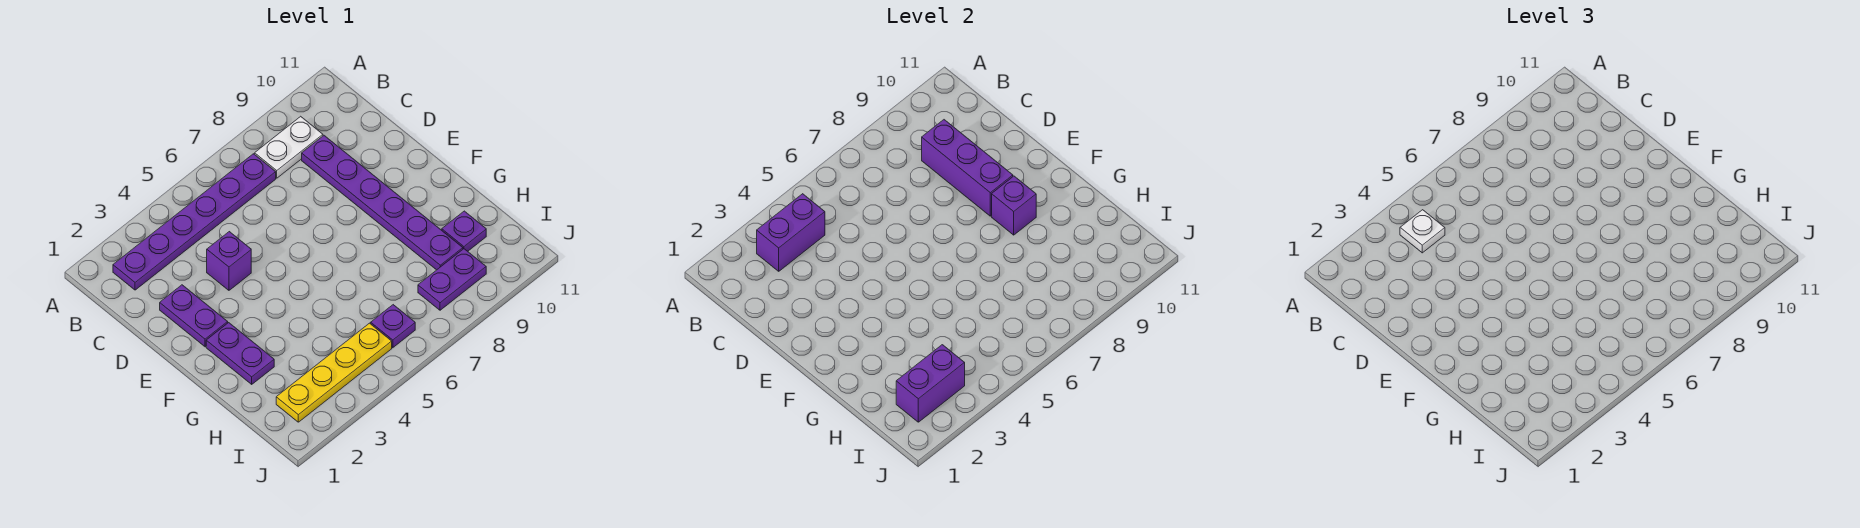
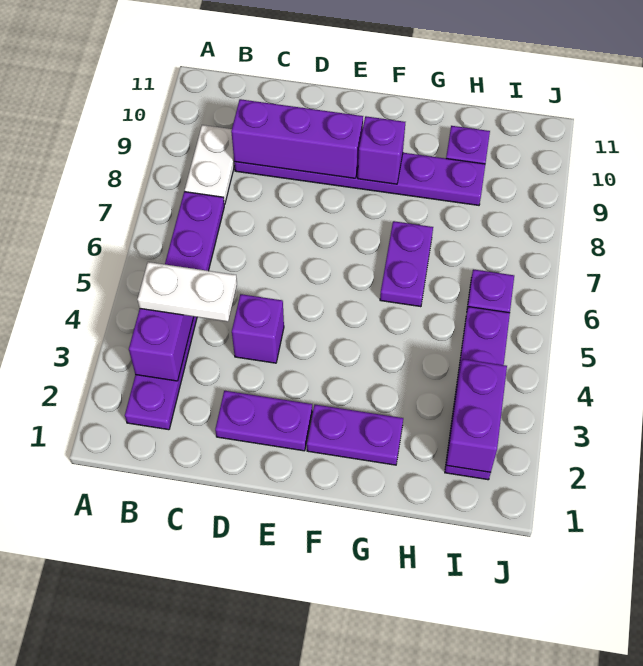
white plate B4 level 3 -> white plate B4:C4 level 3
yellow plate I2:I5 level 1 -> purple plate I2:I5 level 1
purple plate I8:I9 level 1 -> purple plate G6:G7 level 1

